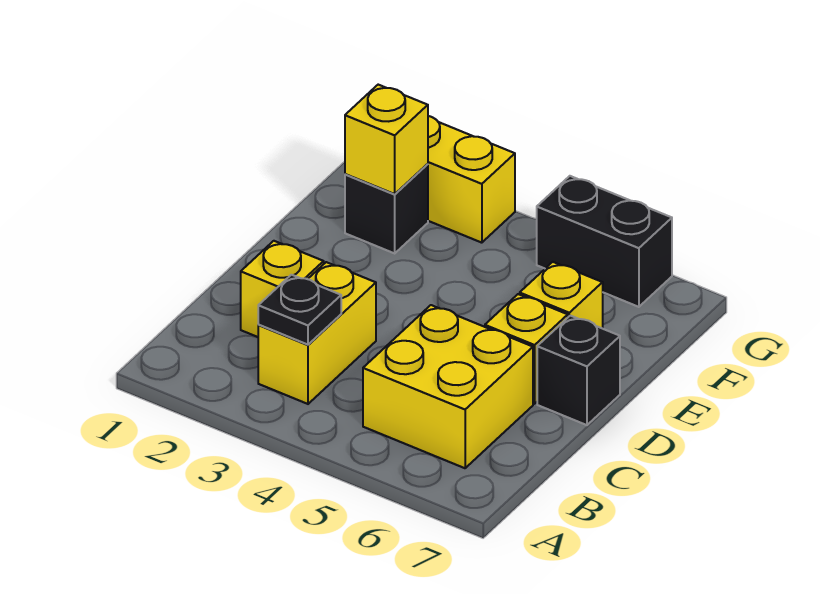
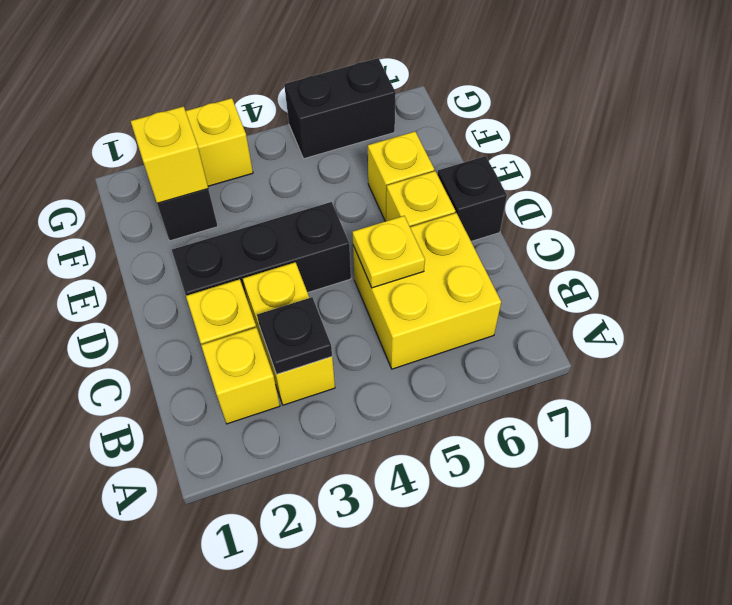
none -> yellow brick B2 level 1
none -> yellow plate C5 level 2
none -> black brick D2:D4 level 1

